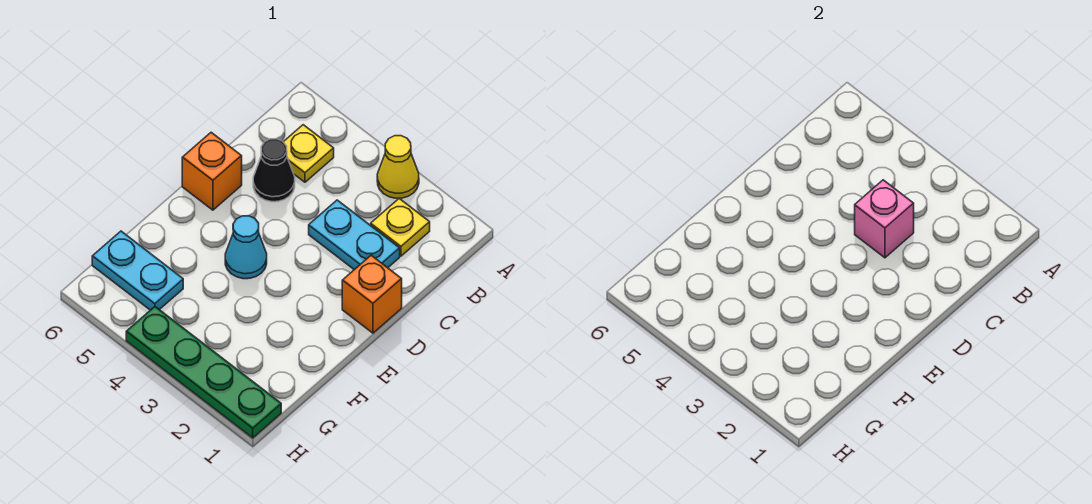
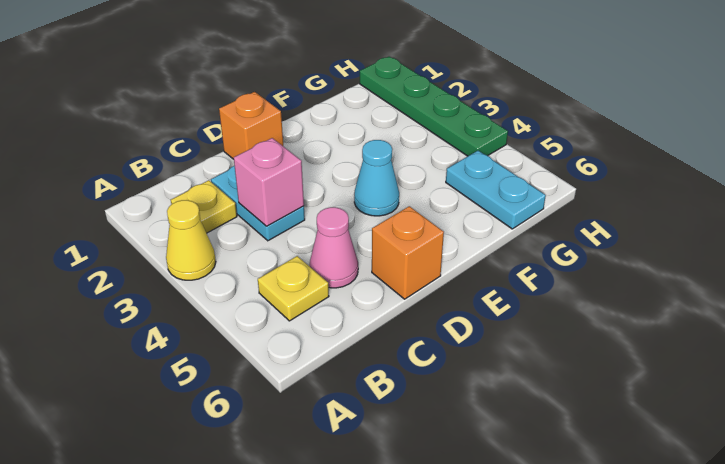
black cone C5 level 1 -> pink cone C5 level 1

